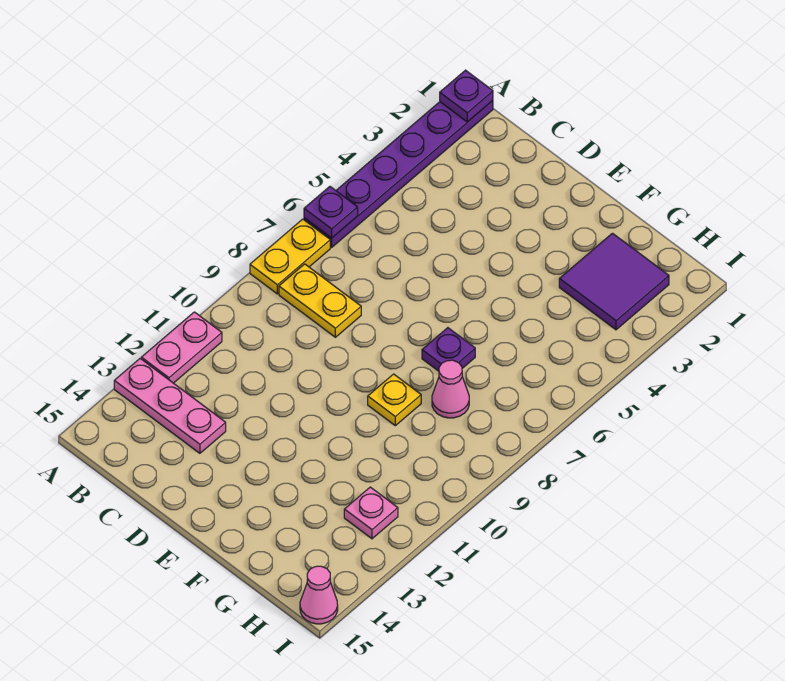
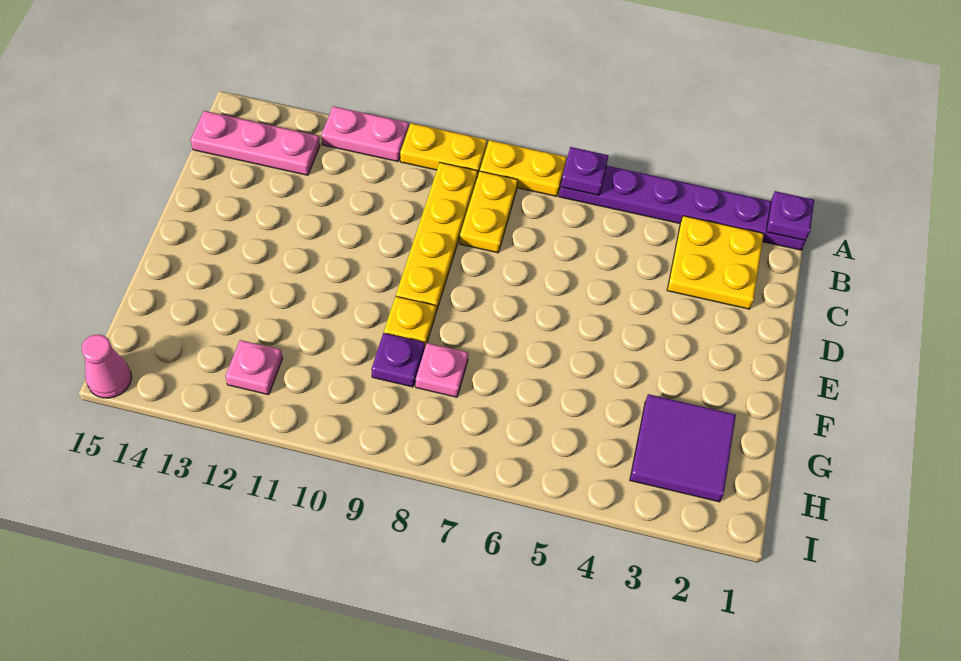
none -> yellow plate A9:A10 level 1
pink plate A13:C13 level 1 -> pink plate B13:B15 level 1
none -> yellow plate B2:C3 level 1
none -> yellow plate B9:E9 level 1
purple plate F7 level 1 -> purple plate G9 level 1
pink cone G8 level 1 -> pink plate G8 level 1

